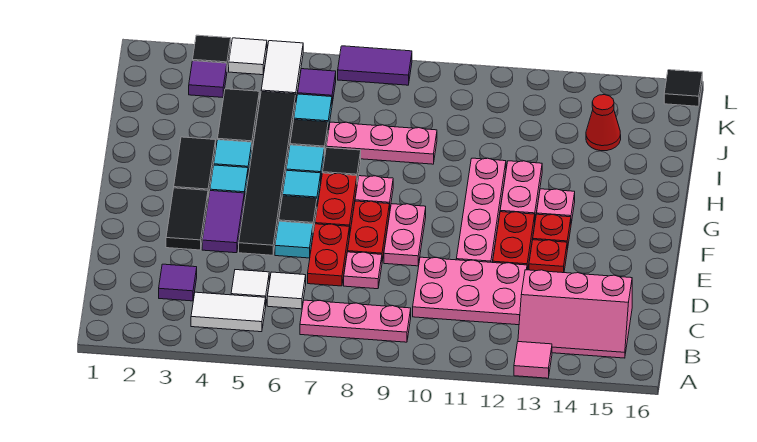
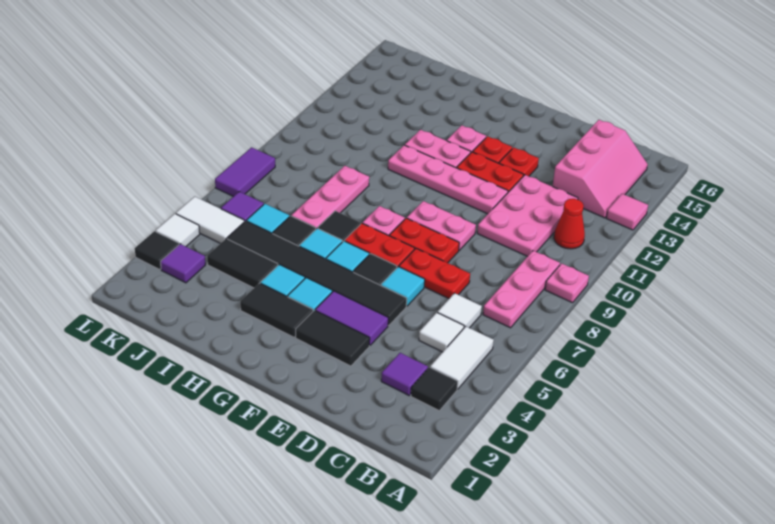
pink plate D8 level 1 -> pink plate A9 level 1
red cone J14 level 1 -> red cone B11 level 1
black tile L16 level 1 -> black tile B3 level 1

